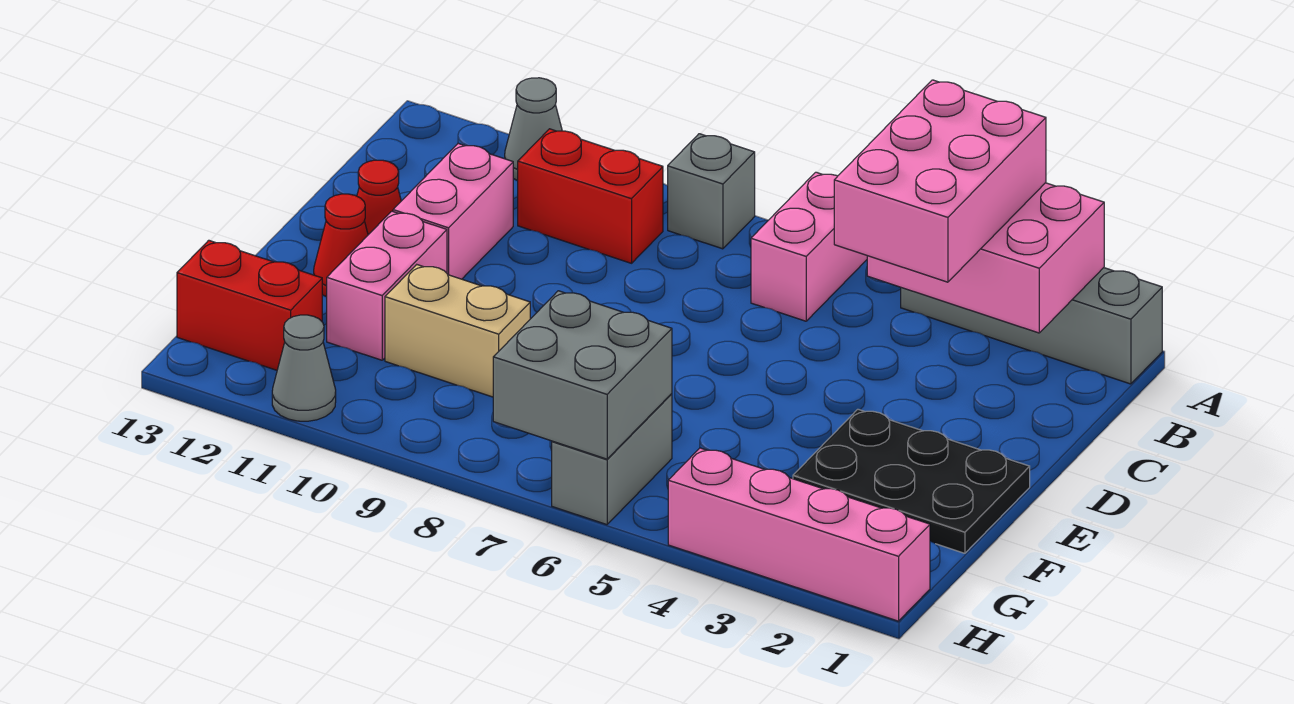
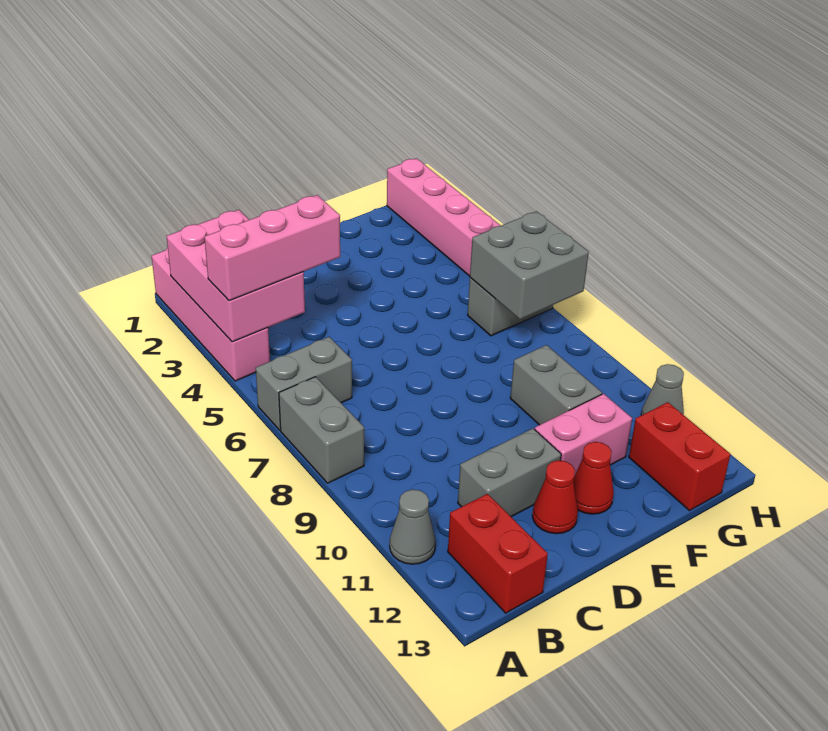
grey brick A1:A4 level 1 -> pink brick A1:A4 level 1
pink brick A3:C4 level 3 -> pink brick A4:C4 level 3
pink brick A6:B6 level 1 -> grey brick A6:B6 level 1
grey brick A8 level 1 -> grey brick A7:A8 level 1
red brick B9:B10 level 1 -> red brick B12:B13 level 1
pink brick C11:D11 level 1 -> grey brick C11:D11 level 1
black plate E1:F3 level 1 -> none
tan brick F9:F10 level 1 -> grey brick F9:F10 level 1

